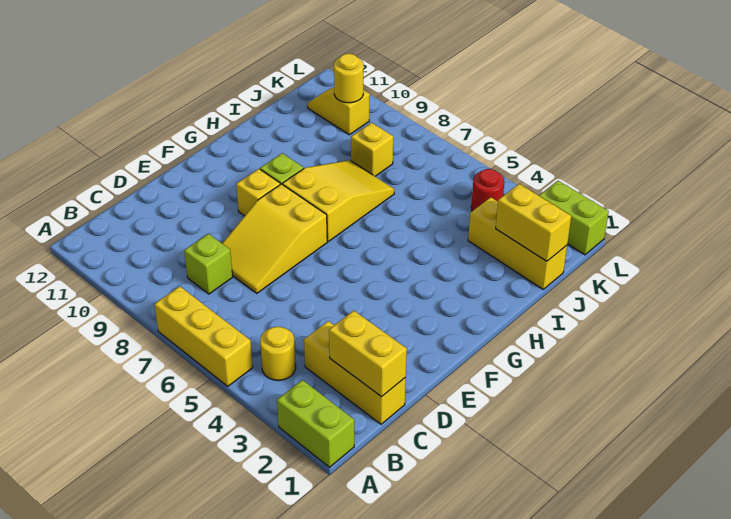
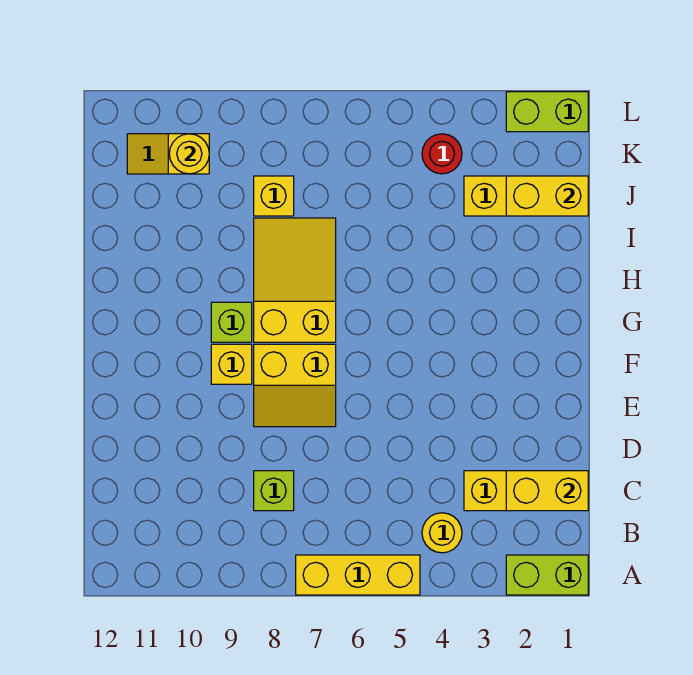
yellow slope D7:F8 level 1 top F -> yellow slope E7:F8 level 1 top F

